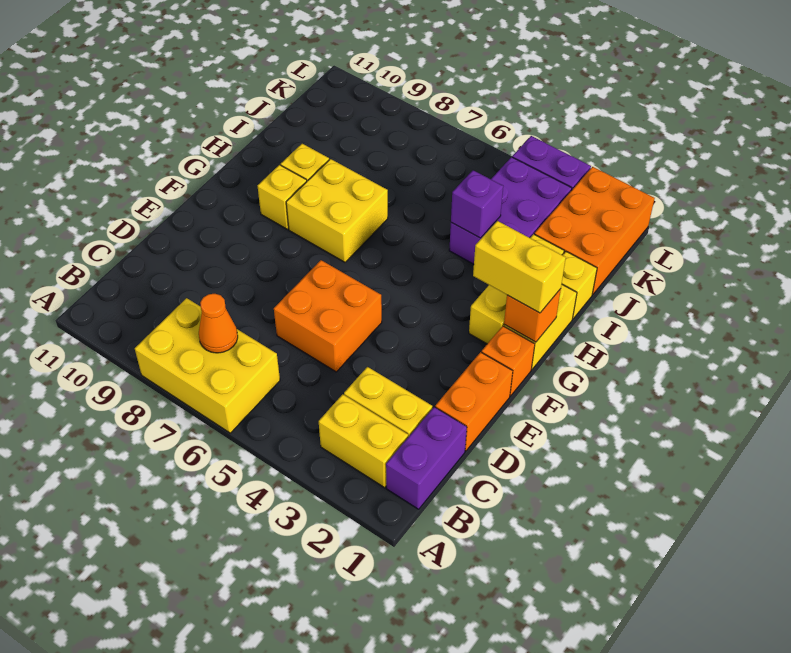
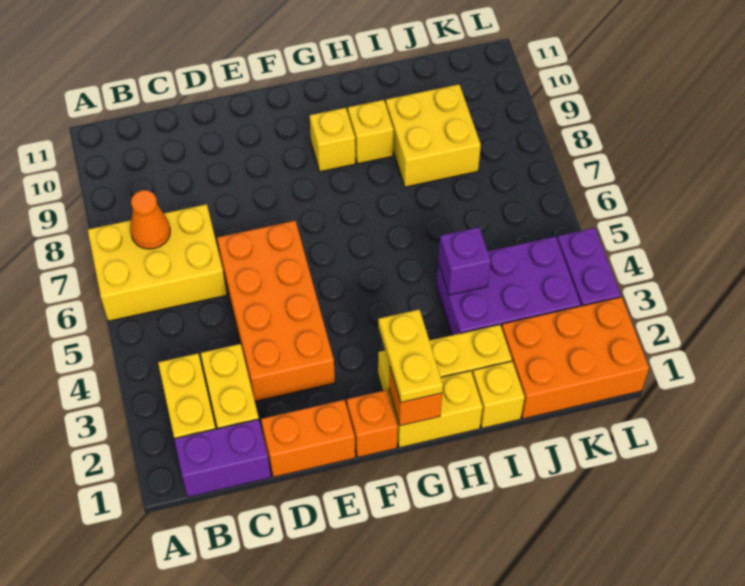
yellow brick A6:B8 level 1 -> yellow brick A6:C7 level 1
orange brick D5:E6 level 1 -> orange brick D3:E6 level 1
yellow brick G1:G2 level 3 -> yellow plate G1:G2 level 3
yellow brick G7:H8 level 1 -> yellow brick I8:J9 level 1

